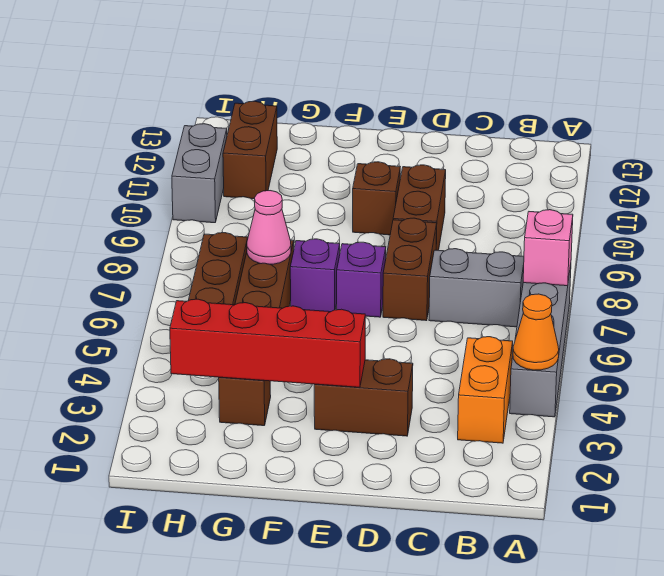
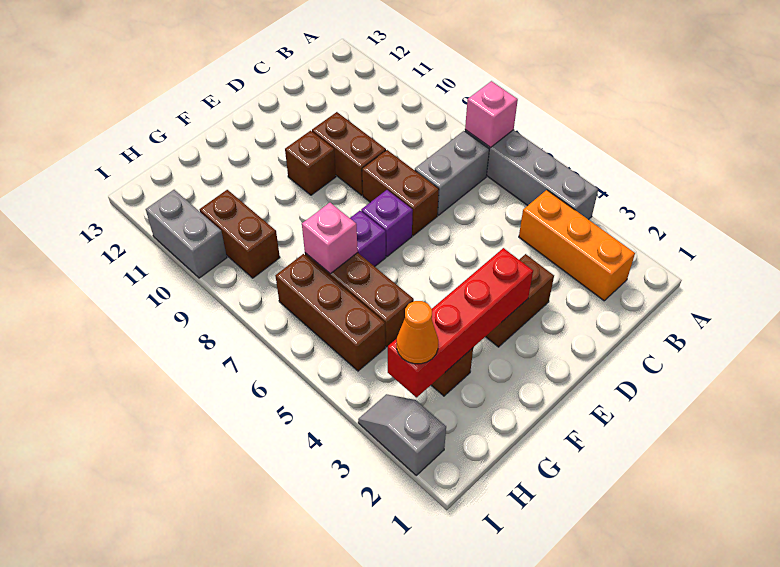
orange cone A4 level 2 -> orange cone H3 level 3
orange brick B3:B4 level 1 -> orange brick B2:B4 level 1
pink cone G7 level 2 -> pink brick G7 level 2
brown brick H11:H12 level 1 -> brown brick H9:H10 level 1
none -> grey slope I2:I3 level 1 top 2

